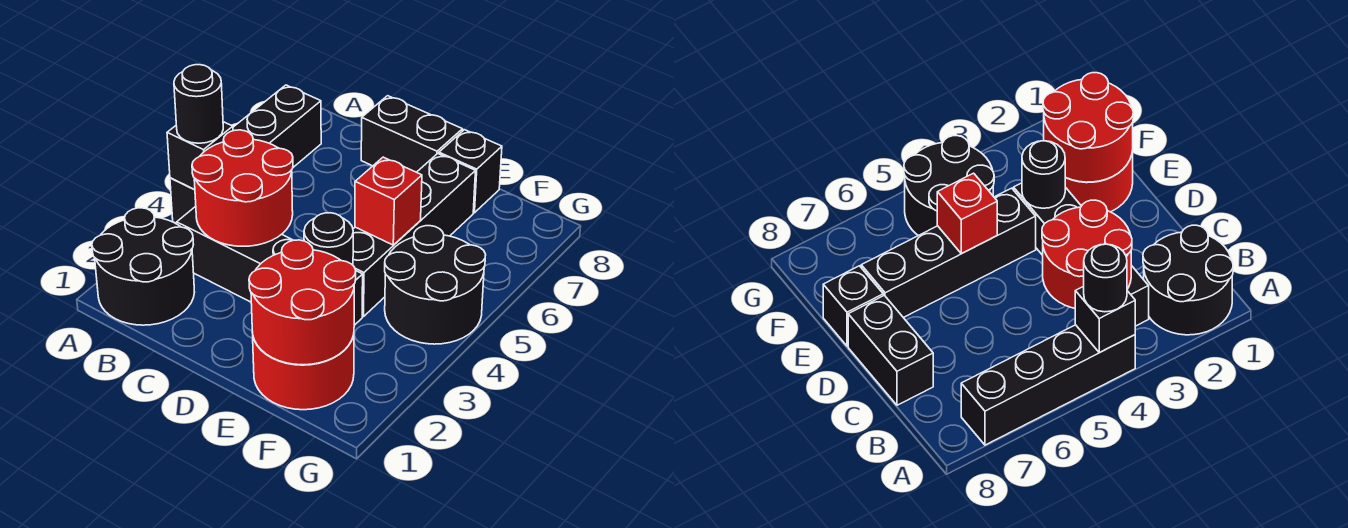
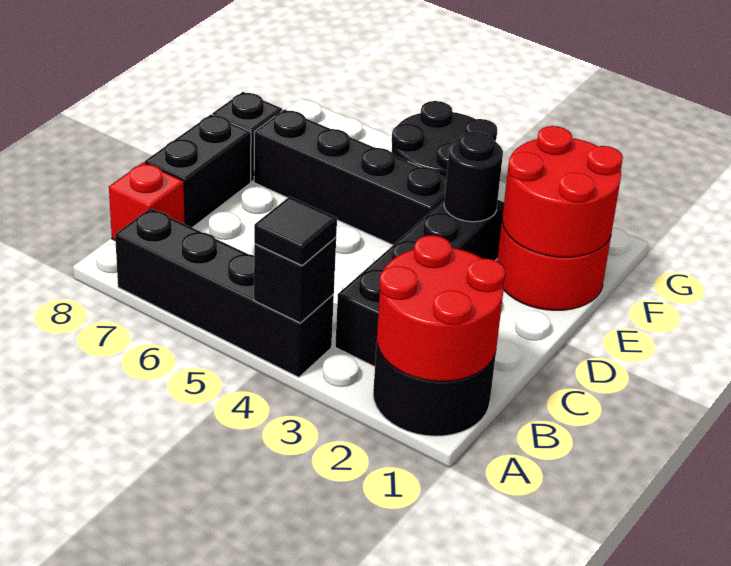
black round brick A4 level 3 -> black tile A4 level 3
red round brick B3:C4 level 2 -> red round brick A1:B2 level 2
red brick E5 level 2 -> red brick B8 level 1

